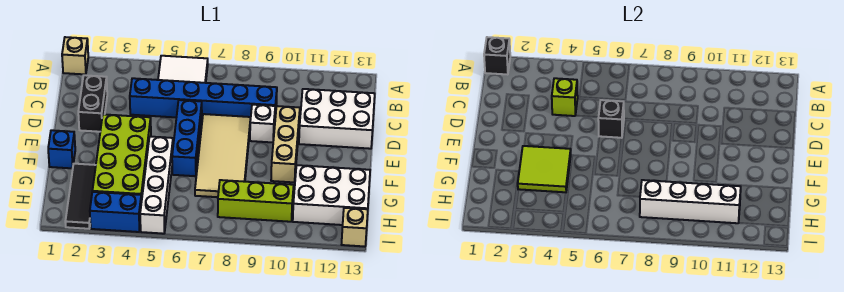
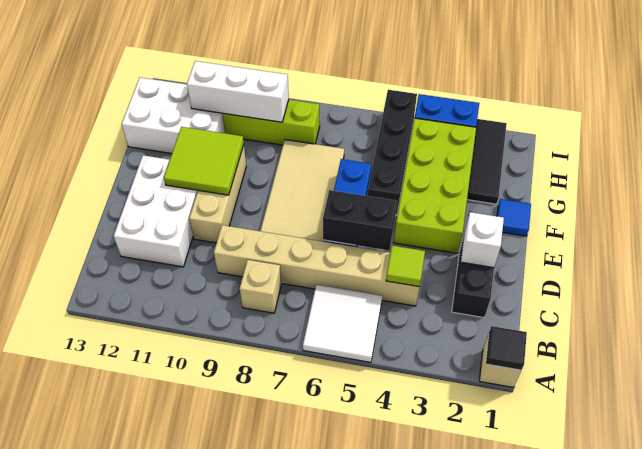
black brick A1 level 2 -> black tile A1 level 2
blue brick C4:C9 level 1 -> tan brick C4:C9 level 1
lime brick C4 level 2 -> lime tile C4 level 2
white brick C11:D13 level 1 -> white brick C11:E12 level 1
black brick D6 level 2 -> black brick D5:D6 level 2
white brick D9 level 1 -> white brick D2 level 2
blue brick F1 level 1 -> blue tile F1 level 1
lime tile F3:G4 level 2 -> lime tile E10:F11 level 2
white brick F5:I5 level 1 -> black brick F5:I5 level 1
white brick H8:H11 level 2 -> white brick H9:H11 level 2
tan brick I13 level 1 -> tan brick B8 level 1

